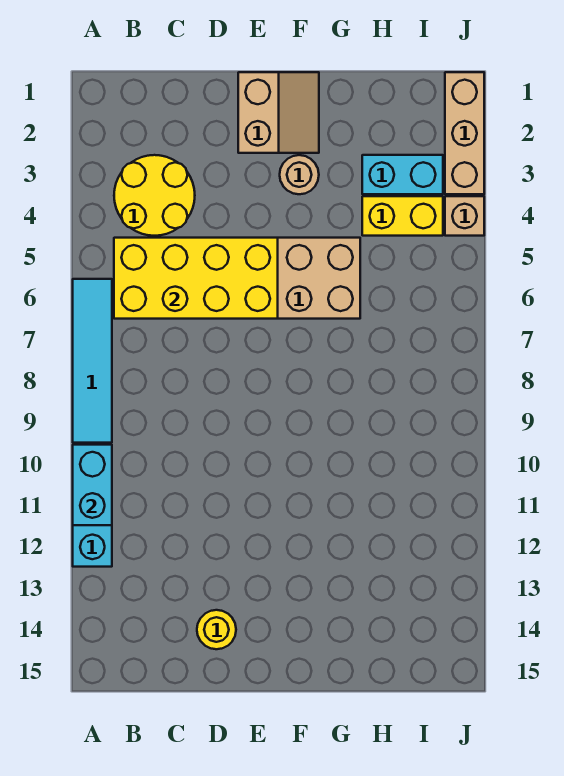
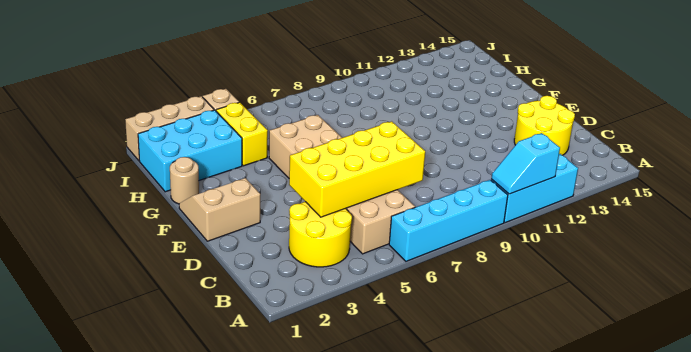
cyan tile A6:A9 level 1 -> cyan brick A6:A9 level 1
cyan brick A10:A11 level 2 -> cyan slope A10:A11 level 2 top 11
yellow brick B5:E6 level 2 -> yellow brick C4:D7 level 2
yellow round brick D14 level 1 -> yellow round brick C13:D14 level 1
tan round brick F3 level 1 -> tan round brick G1 level 1
cyan brick H3:I3 level 1 -> cyan brick H1:I3 level 1

